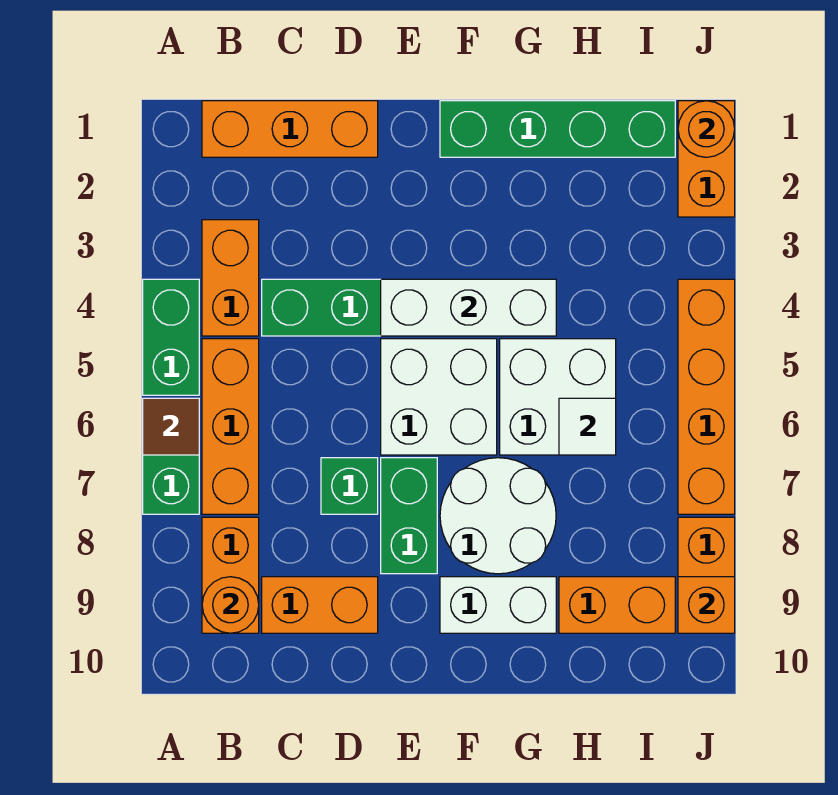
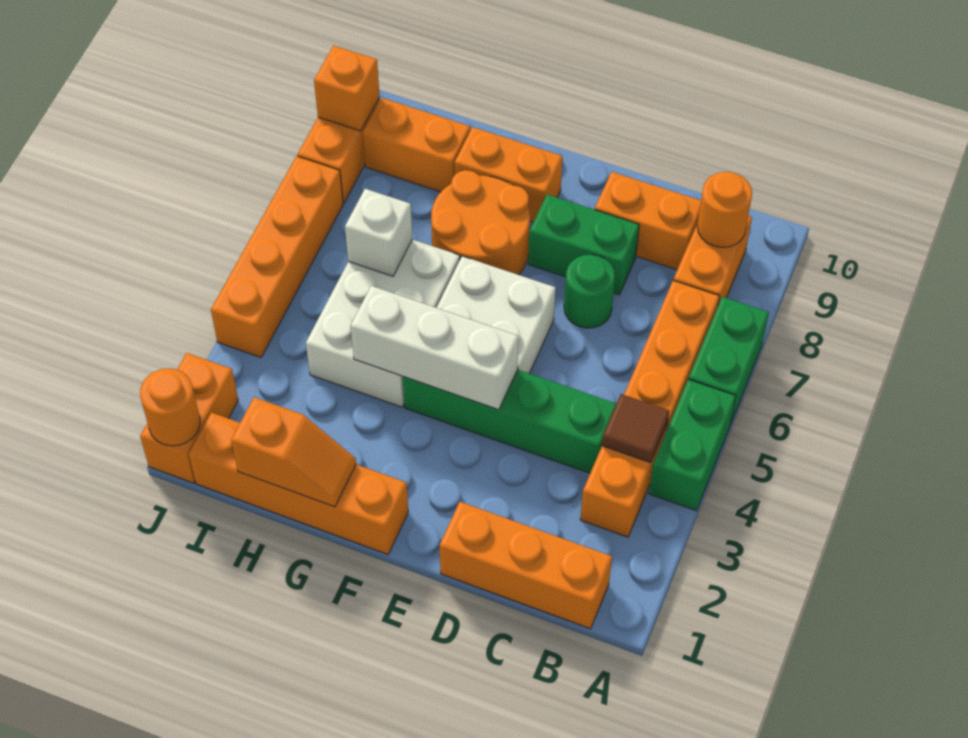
brown tile A6 level 2 -> brown tile B4 level 2
green brick D7 level 1 -> green round brick D7 level 1
green brick E7:E8 level 1 -> green brick D8:E8 level 1
green brick F1:I1 level 1 -> orange brick F1:I1 level 1
white round brick F7:G8 level 1 -> orange round brick F7:G8 level 1
white brick F9:G9 level 1 -> orange brick F9:G9 level 1
none -> orange slope G1:H1 level 2 top H
white brick G5:H6 level 1 -> white brick G4:H6 level 1
white tile H6 level 2 -> white brick H6 level 2

